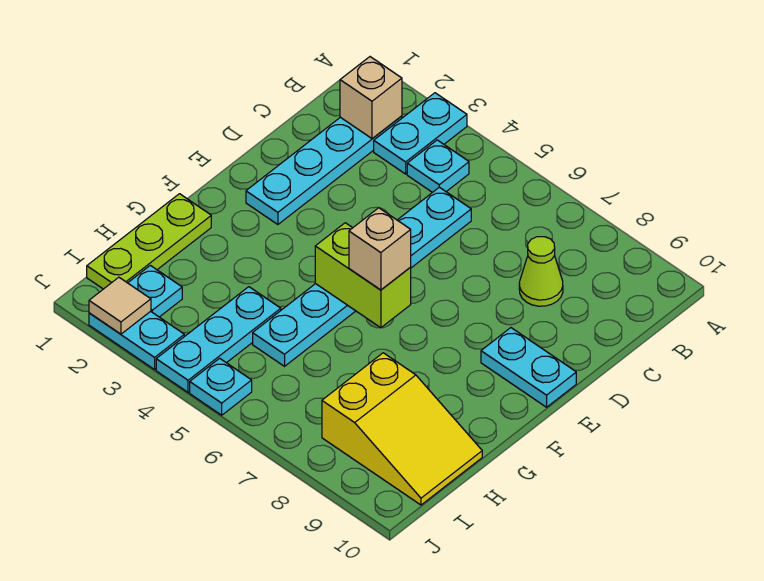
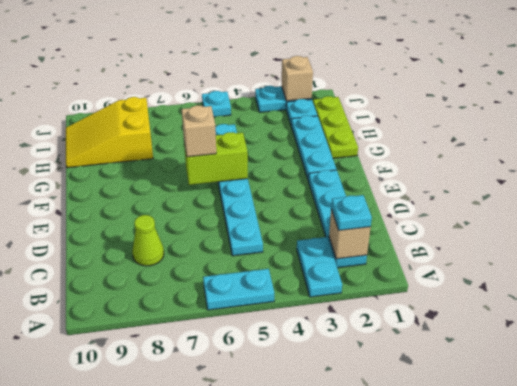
cyan plate B4 level 1 -> cyan plate B2 level 3
cyan plate E9:E10 level 1 -> cyan plate A5:A6 level 1
cyan plate H4:J4 level 1 -> cyan plate F2:H2 level 1
tan tile J2 level 2 -> tan brick J2 level 2

